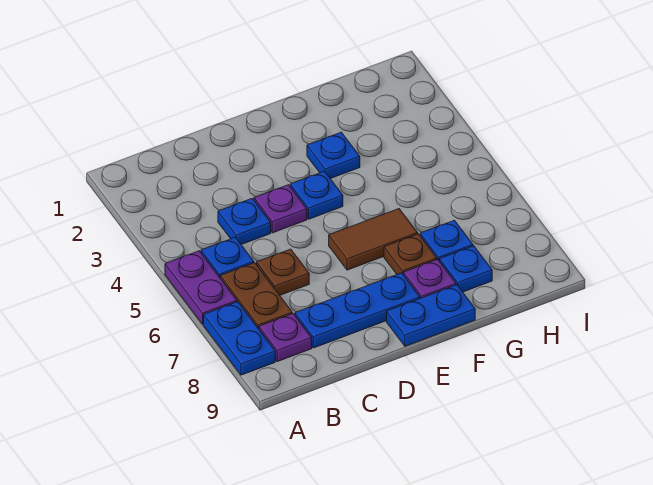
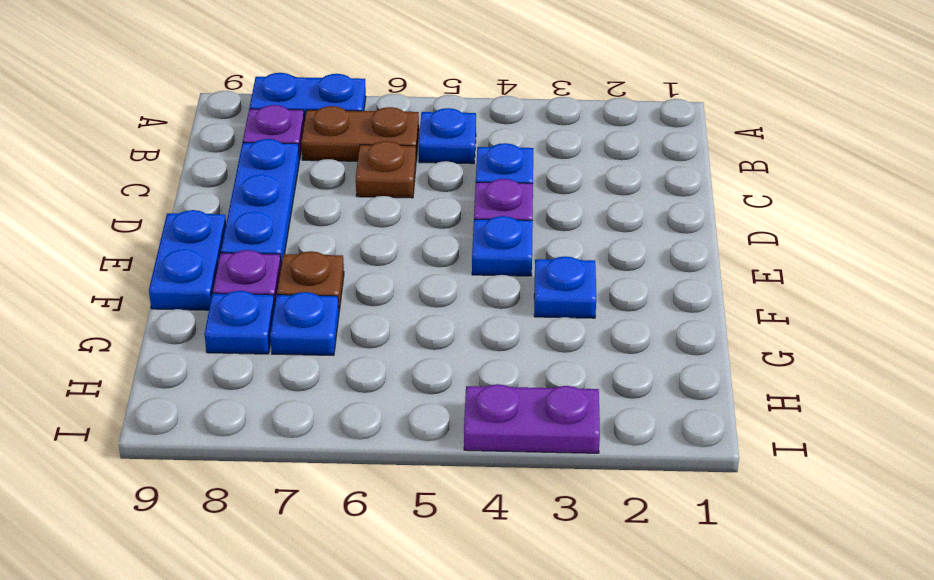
purple plate A5:A6 level 1 -> purple plate I3:I4 level 1
brown tile E6:F6 level 1 -> none

